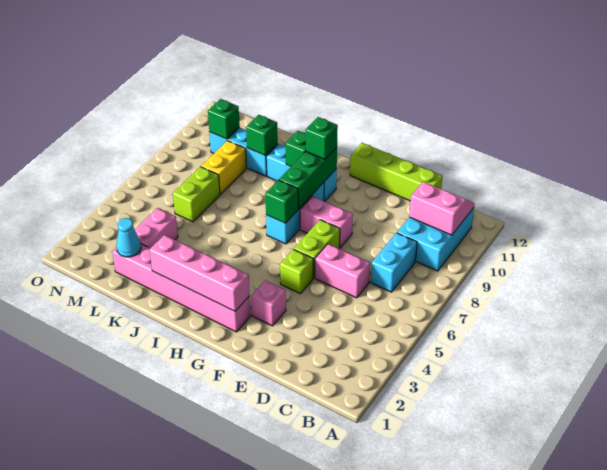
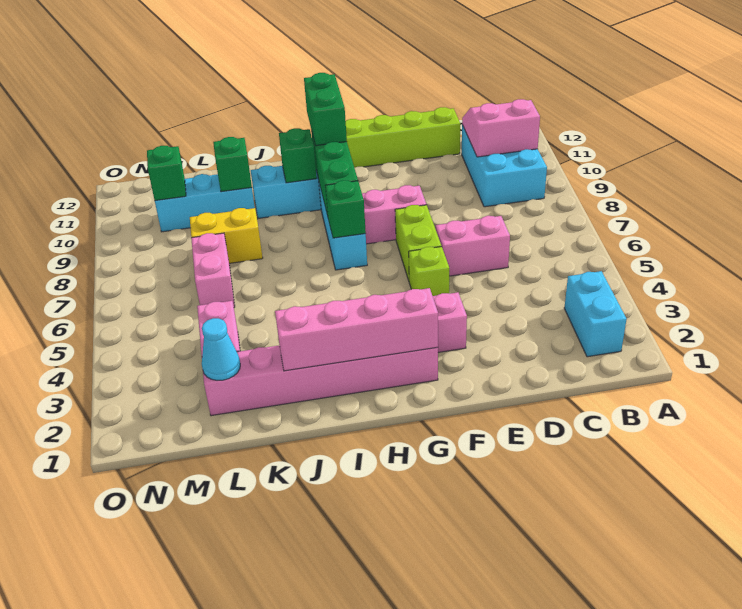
cyan brick C7:C8 level 1 -> cyan brick B2:B3 level 1
green brick H10 level 3 -> green brick H10:H11 level 3
lime brick L6:L7 level 1 -> pink brick L6:L7 level 1
yellow brick L8:L9 level 1 -> yellow brick K8:L8 level 1

